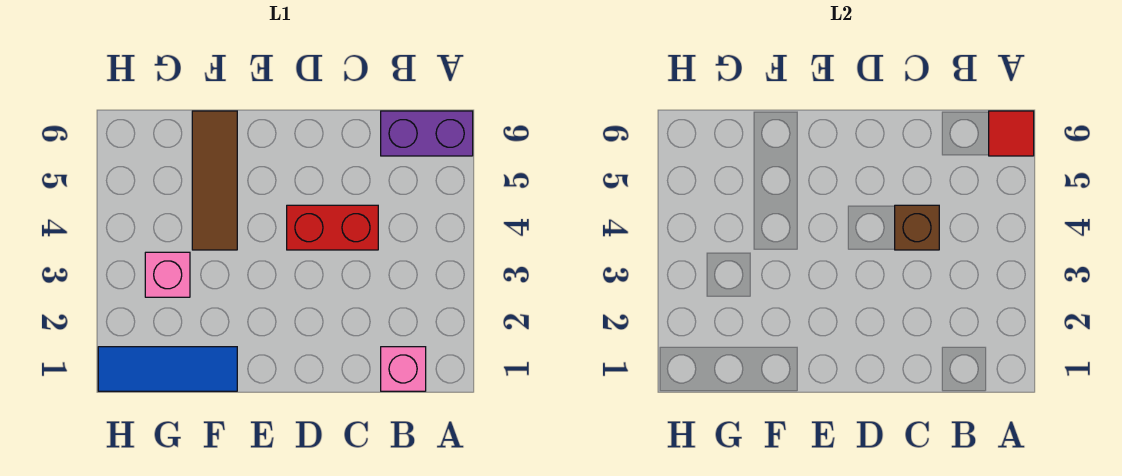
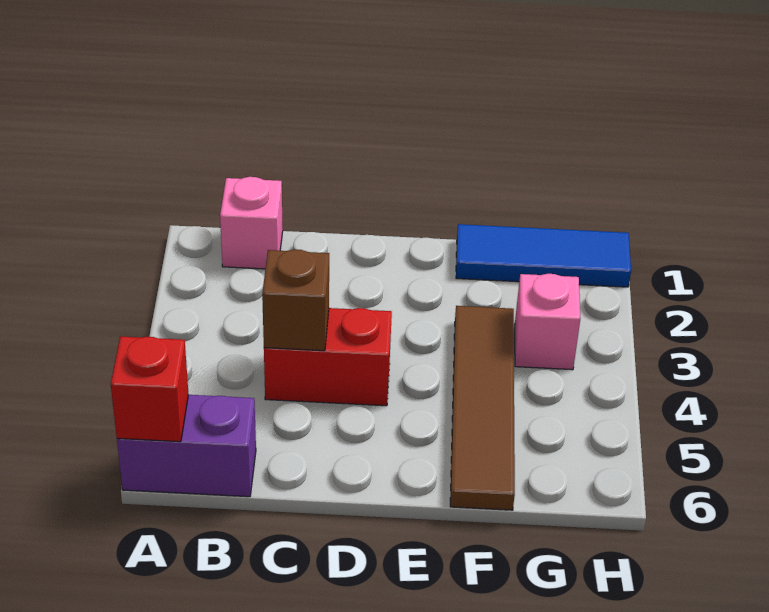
red tile A6 level 2 -> red brick A6 level 2
brown tile F4:F6 level 1 -> brown tile F3:F6 level 1

